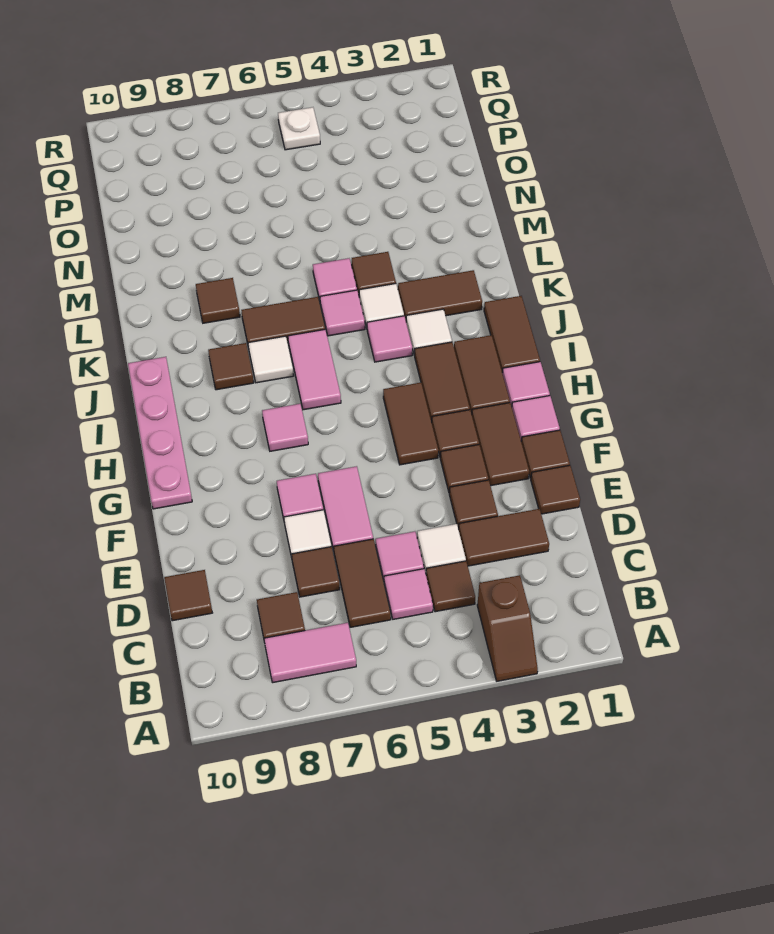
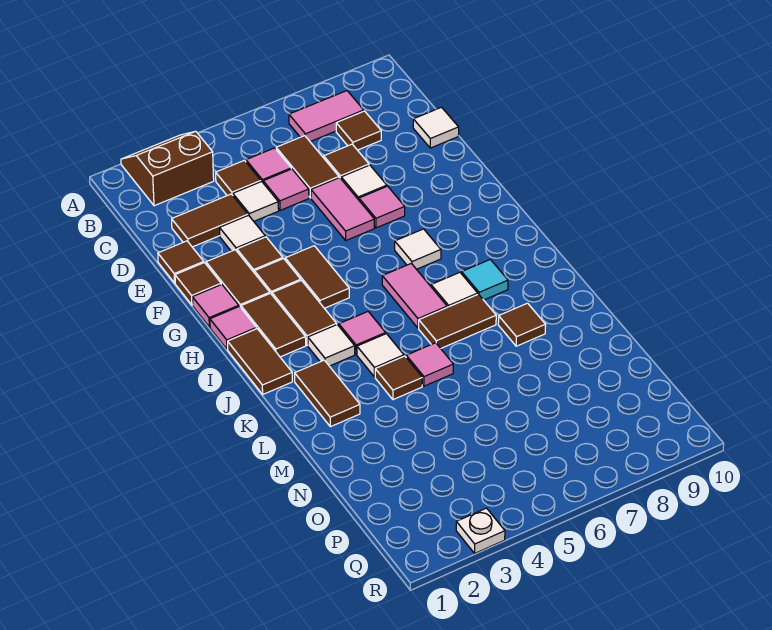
brown slope A3:B3 level 1 top B -> brown slope A2:B3 level 1 top B
brown tile D10 level 1 -> white tile D10 level 1
brown tile E3 level 1 -> white tile E3 level 1
pink plate G10:J10 level 1 -> none
pink tile H7 level 1 -> white tile H7 level 1
brown tile J8 level 1 -> cyan tile J8 level 1
brown tile K2:K3 level 1 -> brown tile K2:L2 level 1
pink tile K5 level 1 -> none
white plate Q5 level 1 -> white plate R3 level 1

